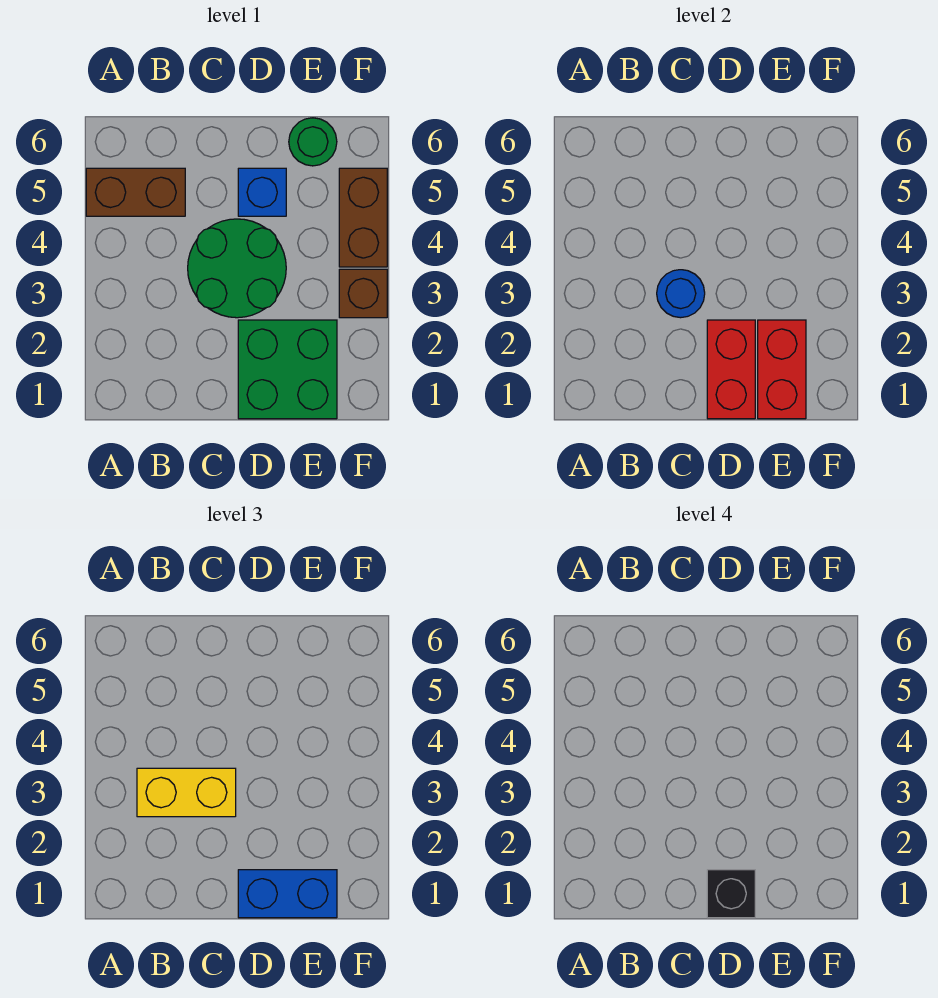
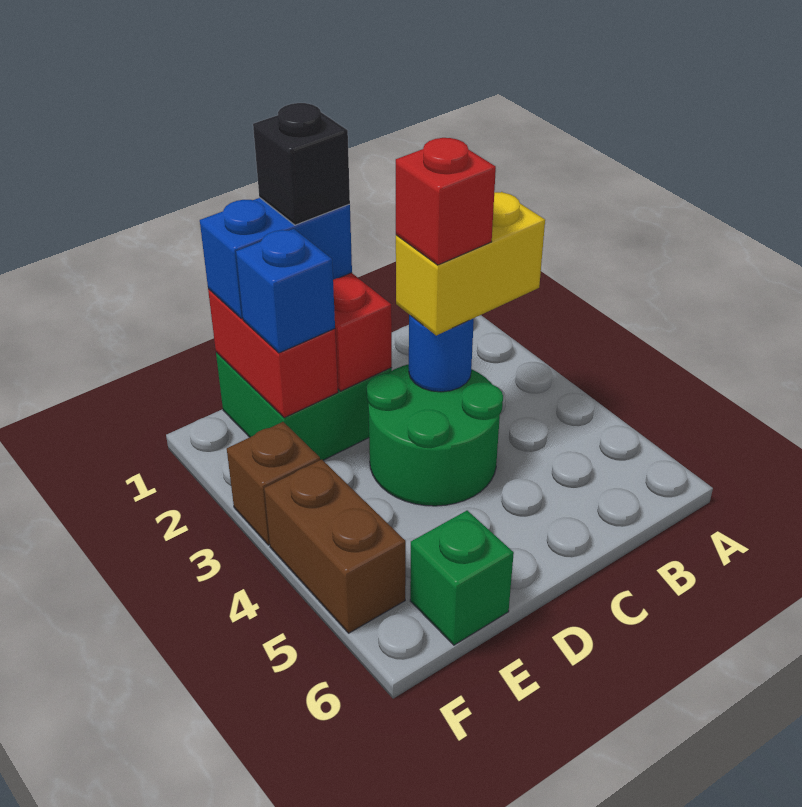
brown brick A5:B5 level 1 -> none
none -> red brick C3 level 4
blue brick D5 level 1 -> blue brick E2 level 3
green round brick E6 level 1 -> green brick E6 level 1

